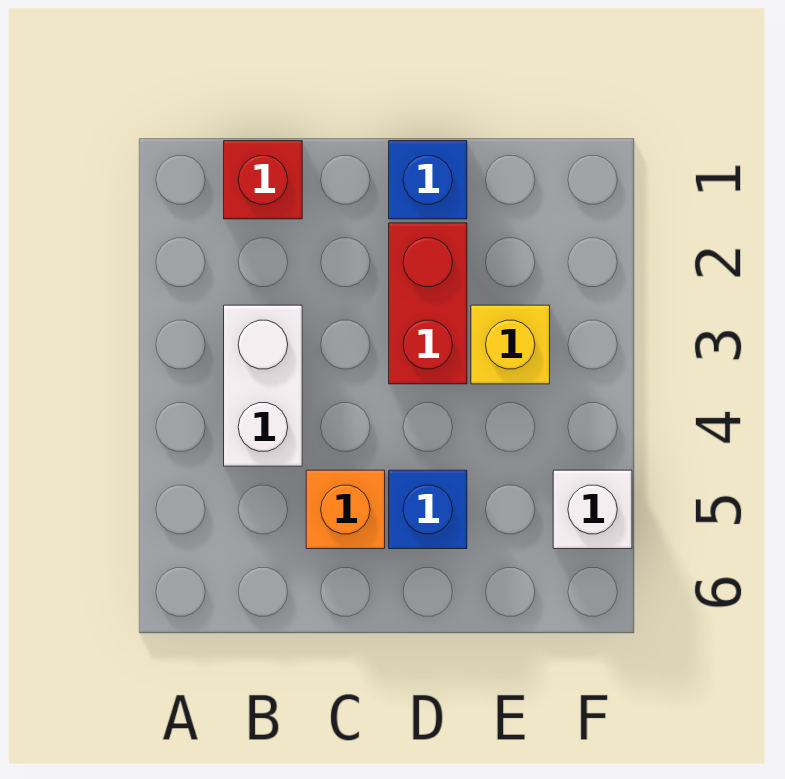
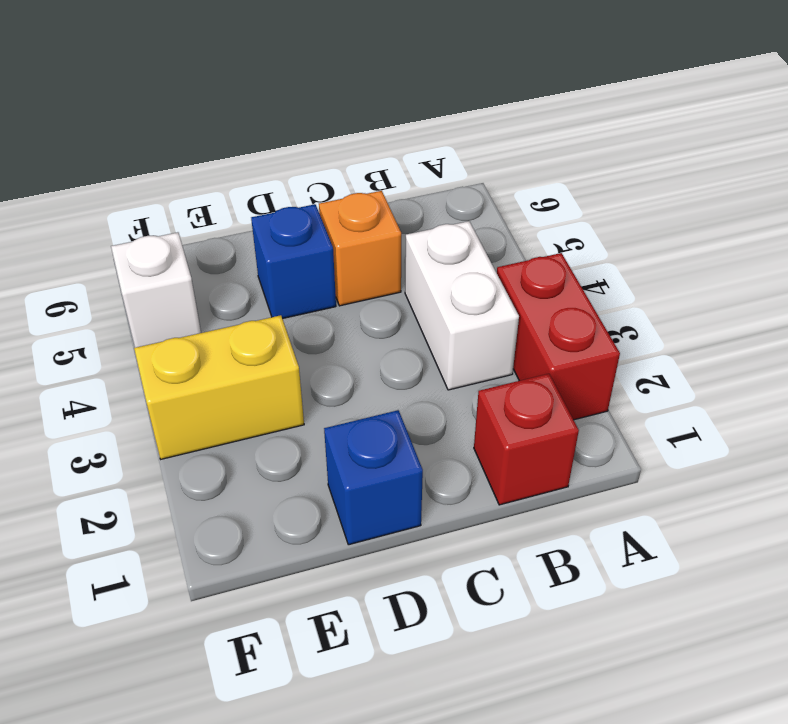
red brick D2:D3 level 1 -> red brick A2:A3 level 1
yellow brick E3 level 1 -> yellow brick E3:F3 level 1

